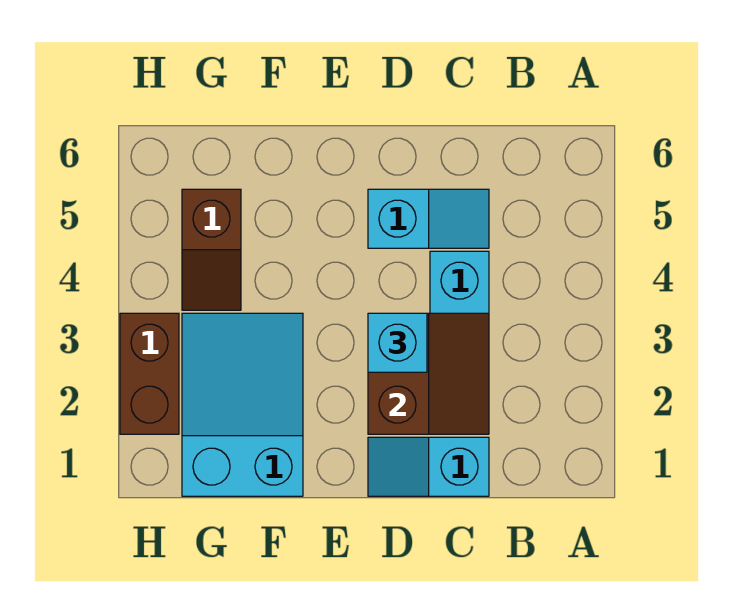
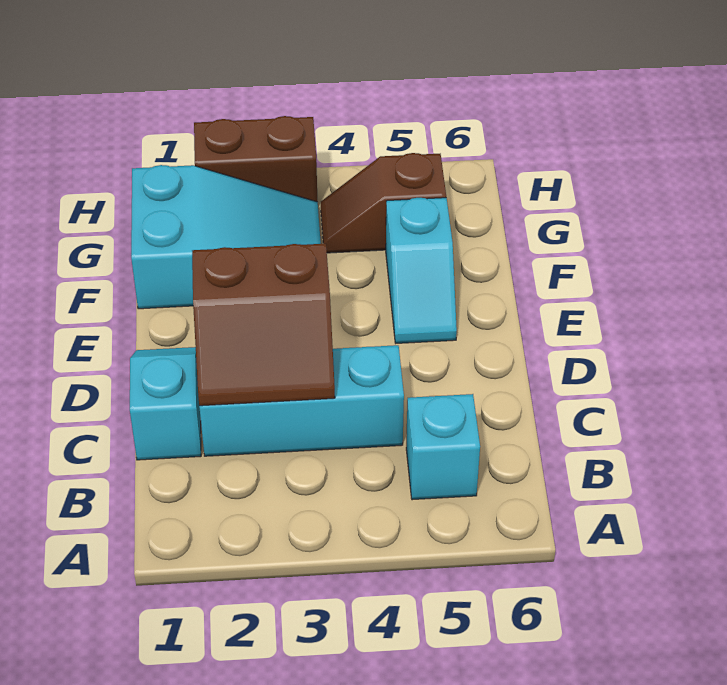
cyan slope C5:D5 level 1 top D -> cyan slope E5:F5 level 1 top F
cyan brick D3 level 3 -> cyan brick B5 level 1

